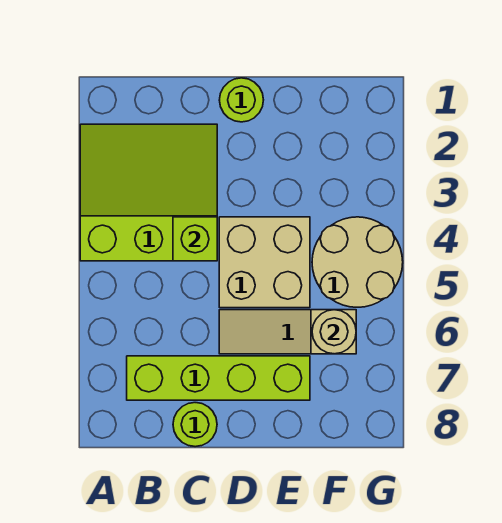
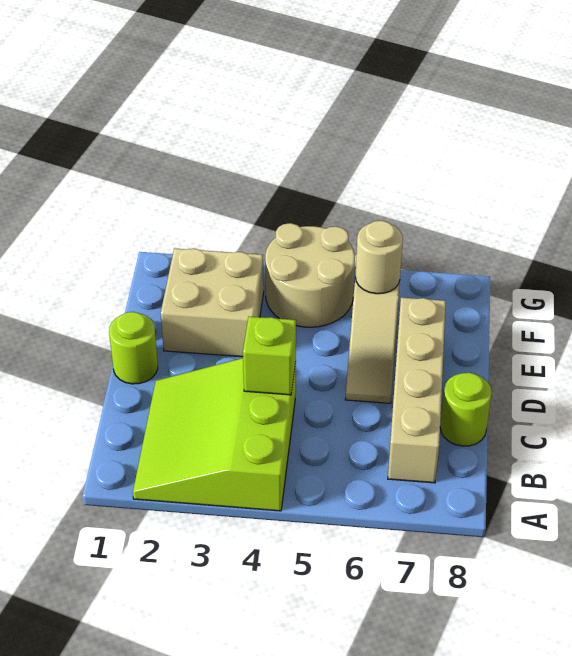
lime brick B7:E7 level 1 -> tan brick B7:E7 level 1
tan brick D4:E5 level 1 -> tan brick E2:F3 level 1

